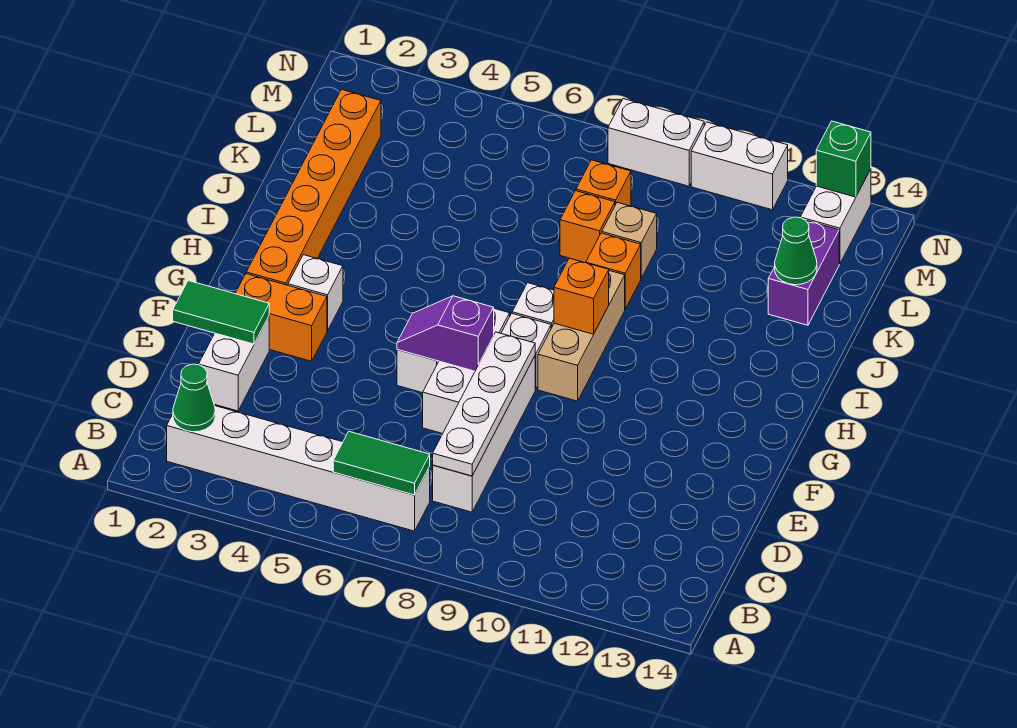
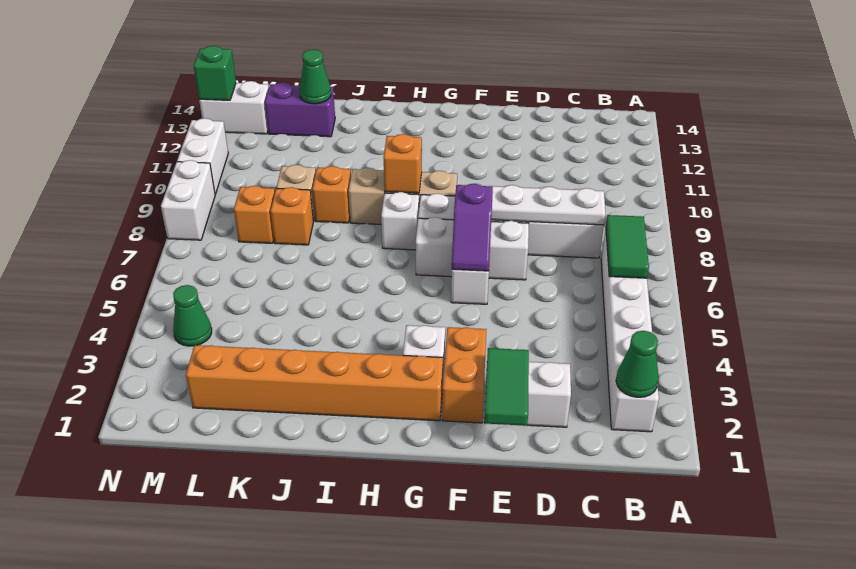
none -> green cone M4 level 1

